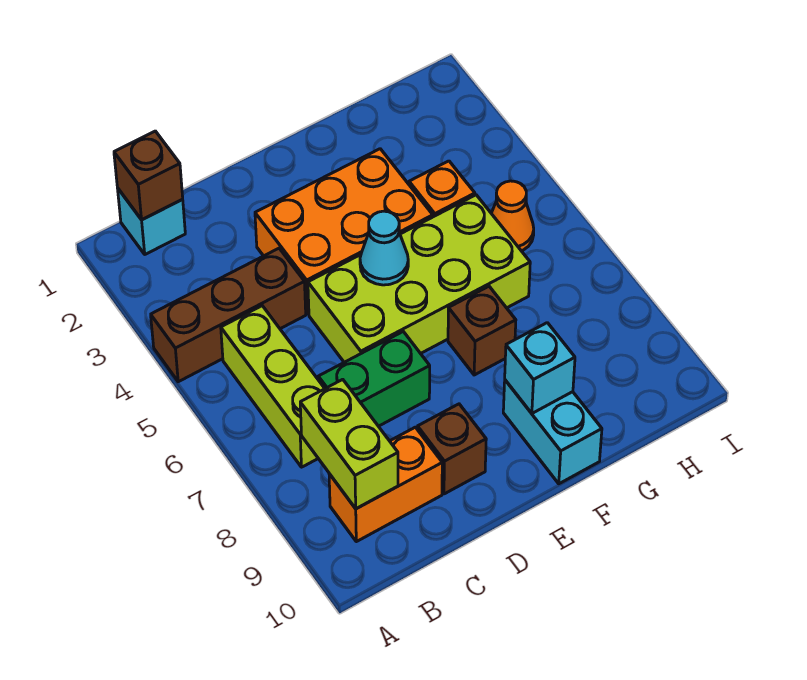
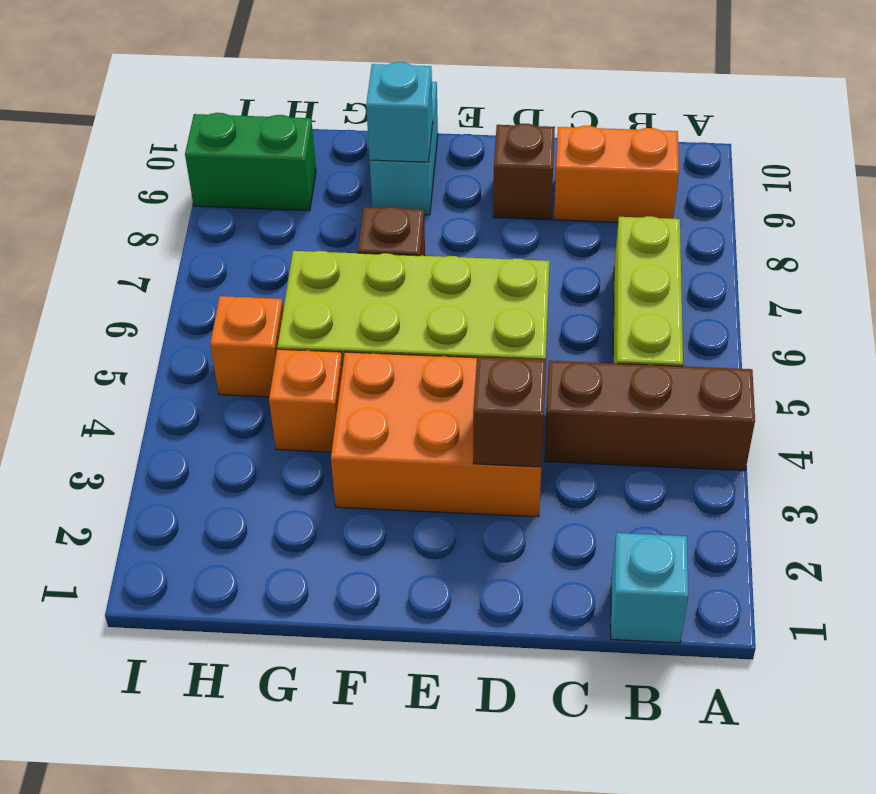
brown brick B1 level 2 -> brown brick D3 level 2
lime brick B8:B9 level 2 -> none
green brick C7:D7 level 1 -> green brick H9:I9 level 1
cyan cone E5 level 2 -> none
orange cone H5 level 1 -> orange brick H5 level 1

